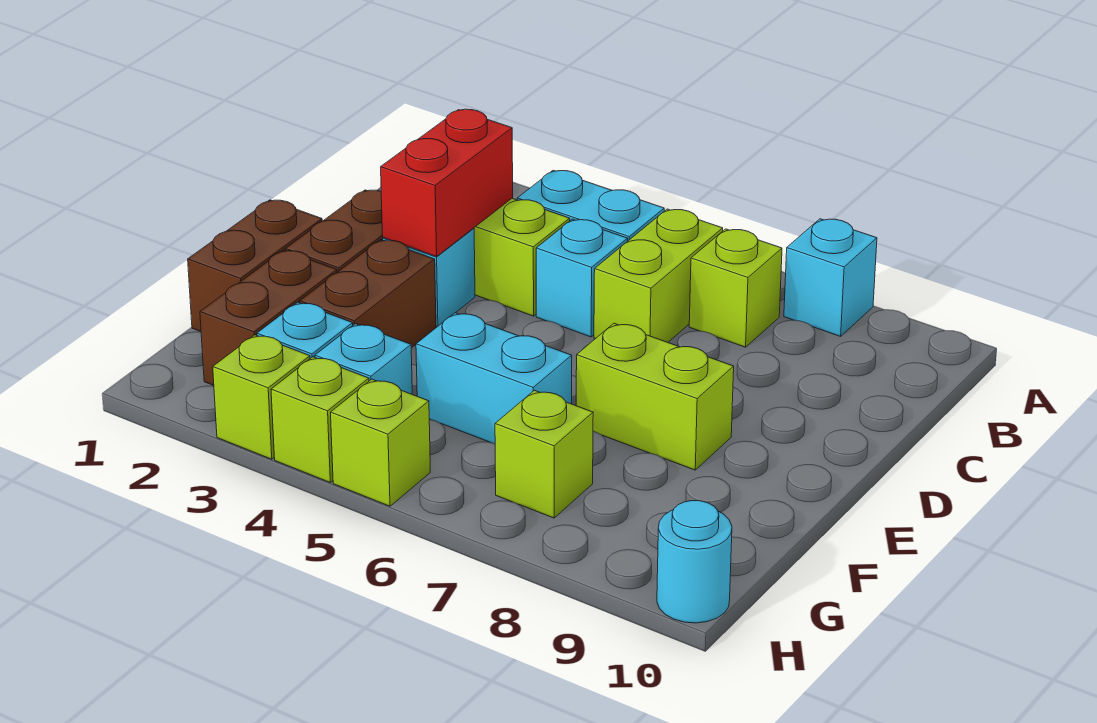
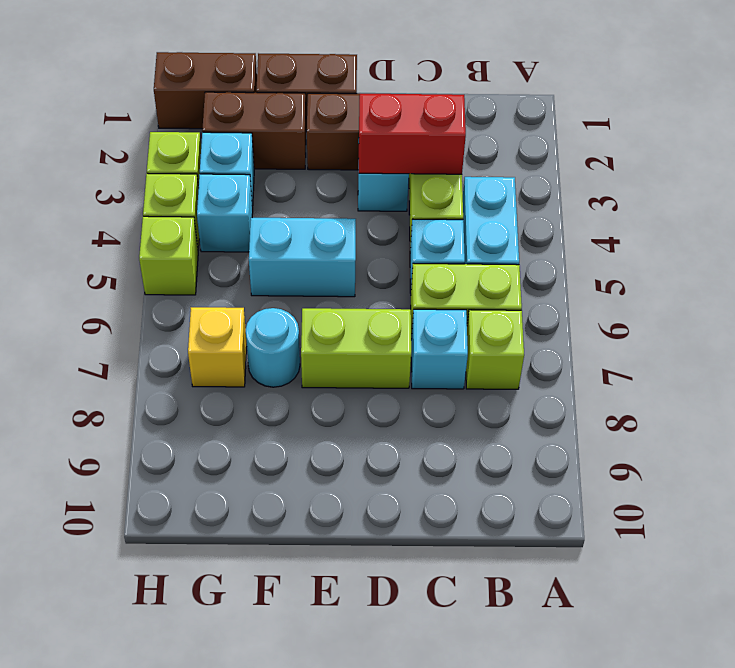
cyan brick A8 level 1 -> cyan brick C7 level 1
brown brick E3:F3 level 1 -> brown brick G1:H1 level 1
lime brick E7:E8 level 1 -> lime brick D7:E7 level 1
cyan brick F5:F6 level 1 -> cyan brick E5:F5 level 1
lime brick G7 level 1 -> yellow brick G7 level 1
cyan round brick H10 level 1 -> cyan round brick F7 level 1

